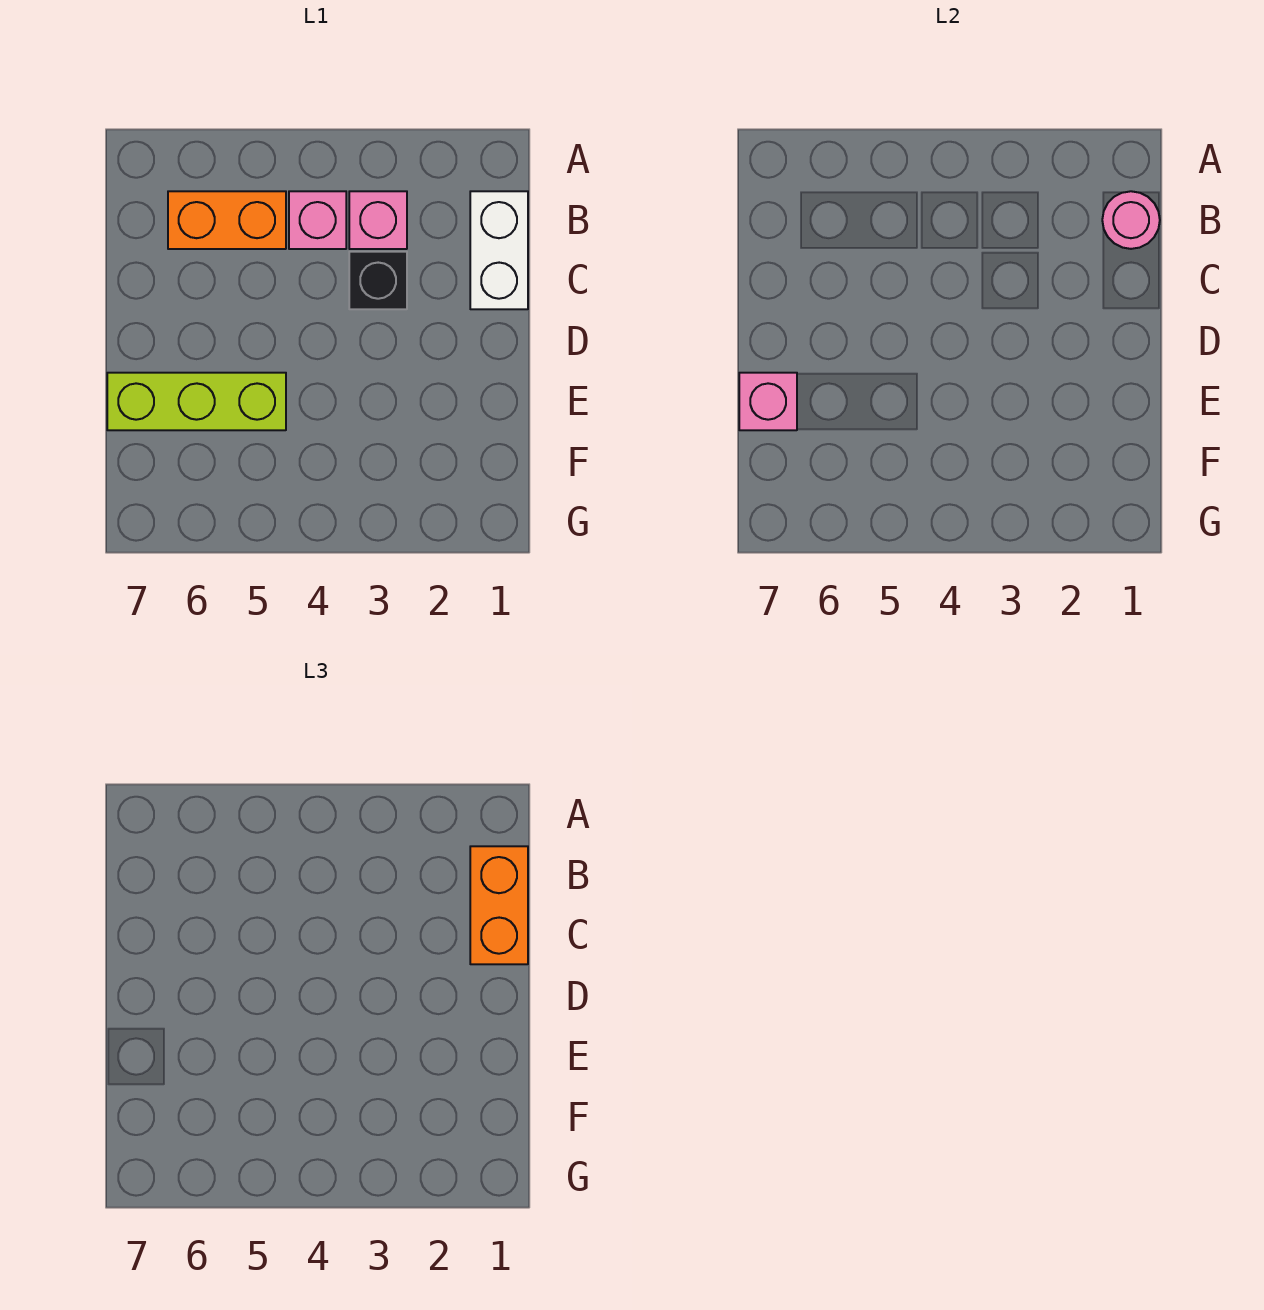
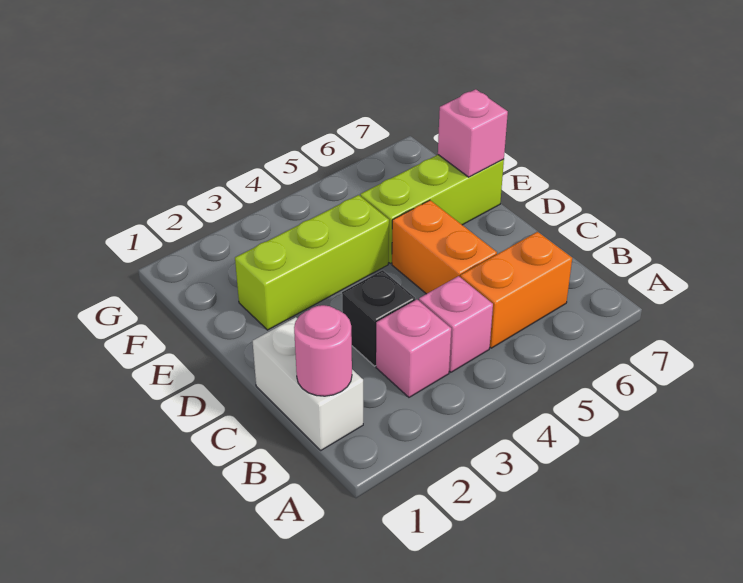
orange brick B1:C1 level 3 -> orange brick C5:D5 level 1
none -> lime brick E2:E4 level 1

